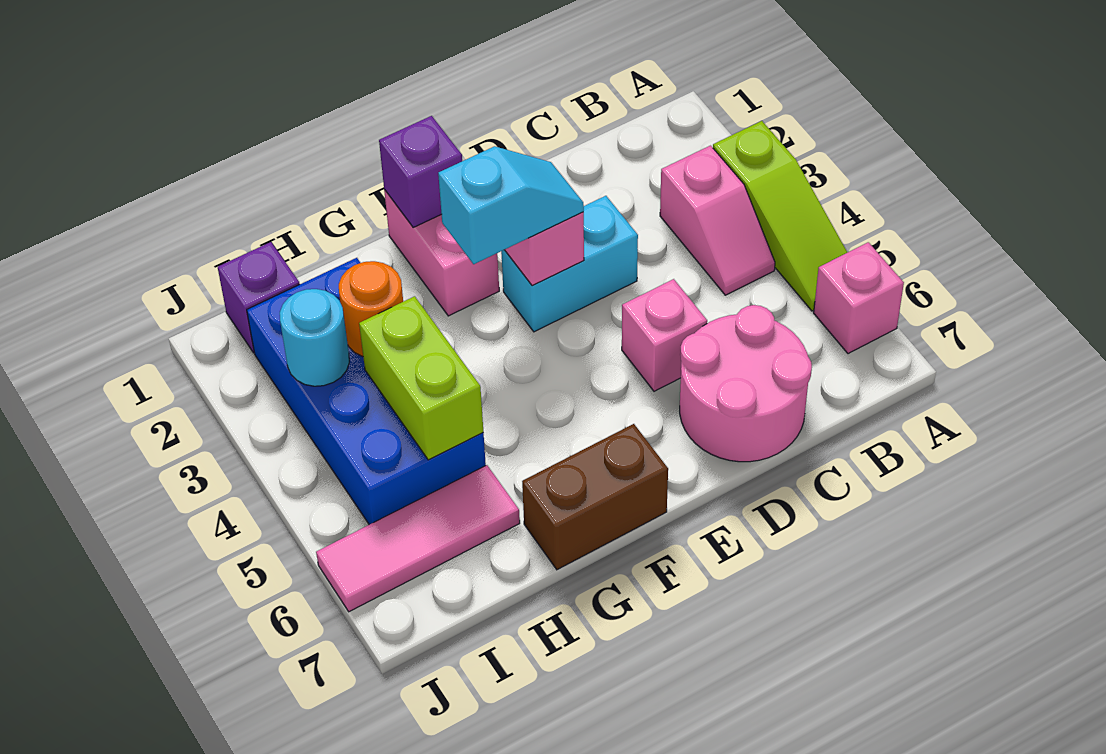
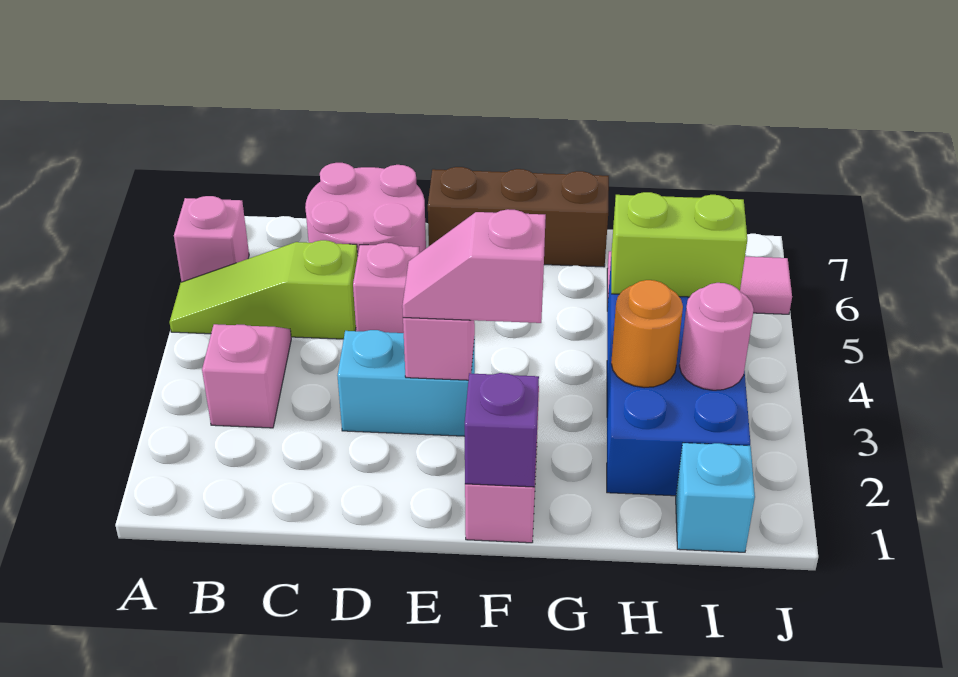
lime slope A3:A5 level 1 top 3 -> lime slope A5:C5 level 1 top C
cyan slope E3:F3 level 3 top F -> pink slope E3:F3 level 3 top F
brown brick F7:G7 level 1 -> brown brick E7:G7 level 1
lime brick H4:H5 level 2 -> lime brick H5:I5 level 2
purple brick I1 level 1 -> cyan brick I1 level 1
cyan round brick I3 level 2 -> pink round brick I3 level 2

